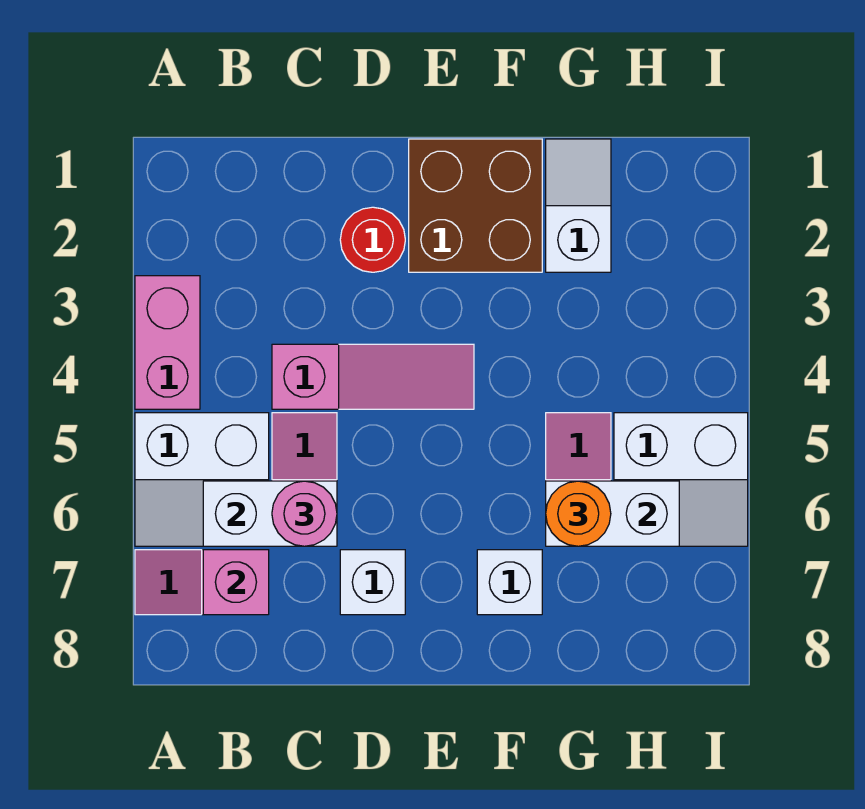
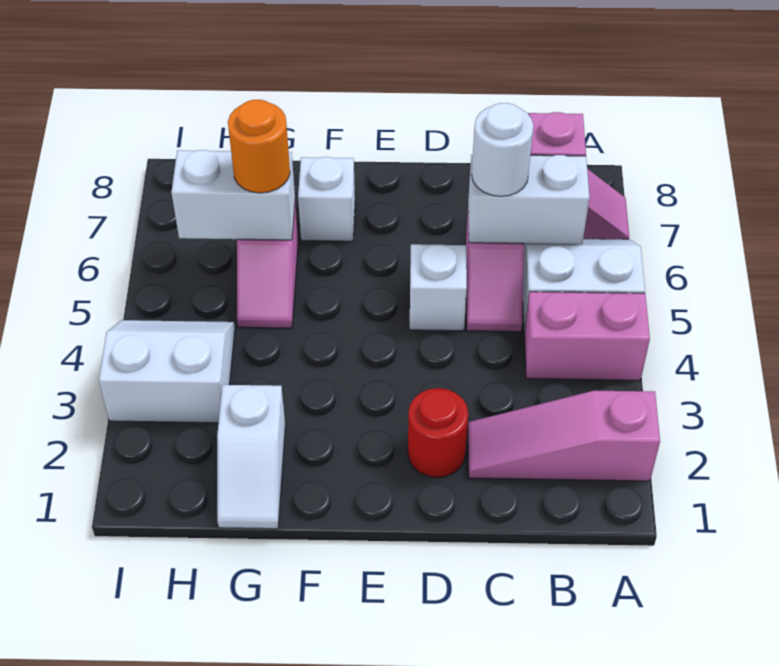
pink brick A3:A4 level 1 -> pink brick A4:B4 level 1
pink slope C4:E4 level 1 top C -> pink slope A2:C2 level 1 top A
pink round brick C6 level 3 -> white round brick C6 level 3
white brick D7 level 1 -> white brick D5 level 1
brown brick E1:F2 level 1 -> none
white slope H5:I6 level 1 top 5 -> white slope H3:I4 level 1 top 3

